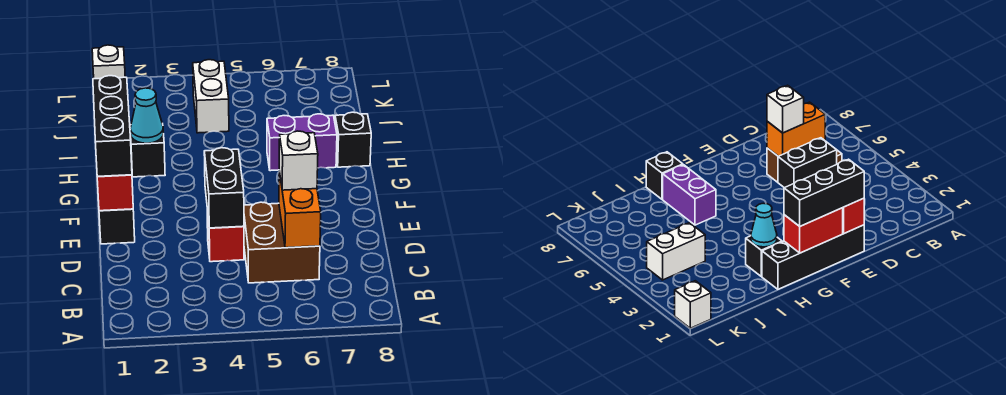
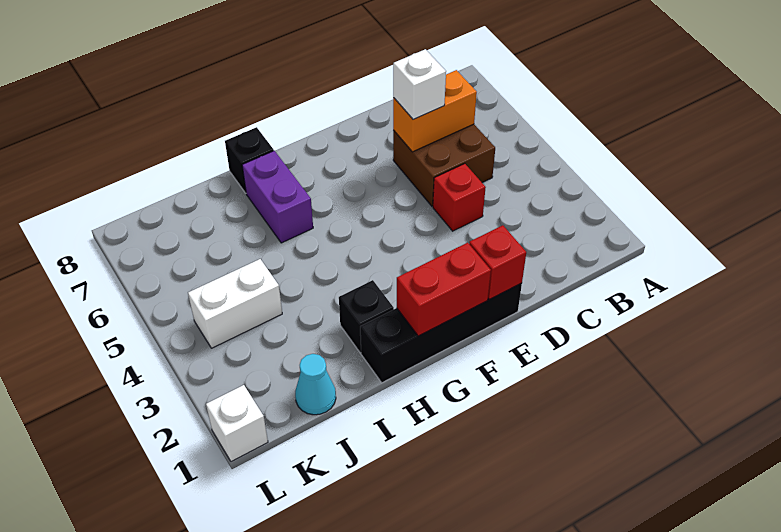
black brick D4:E4 level 2 -> none
black brick E1:G1 level 3 -> none
cyan cone H2 level 2 -> cyan cone J1 level 1

